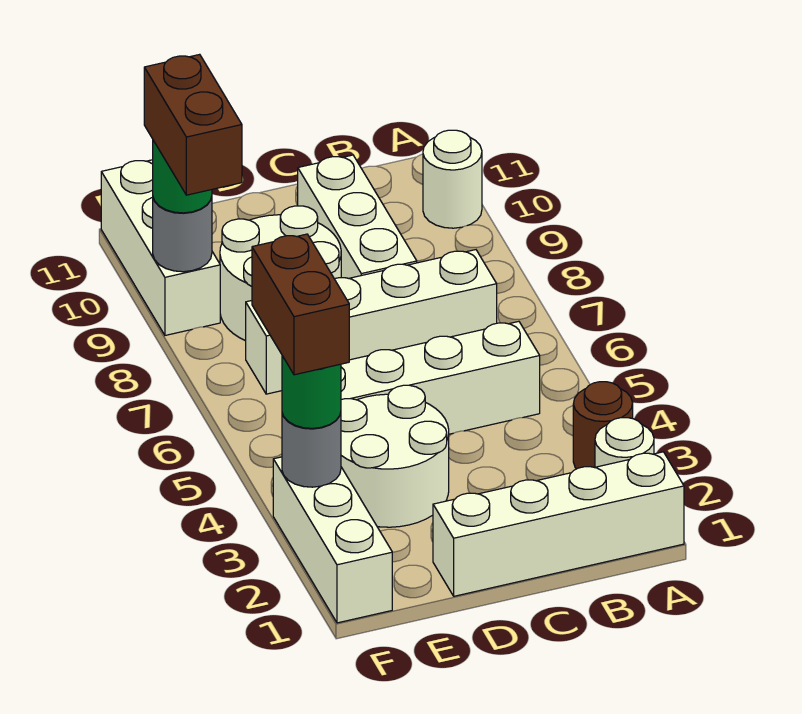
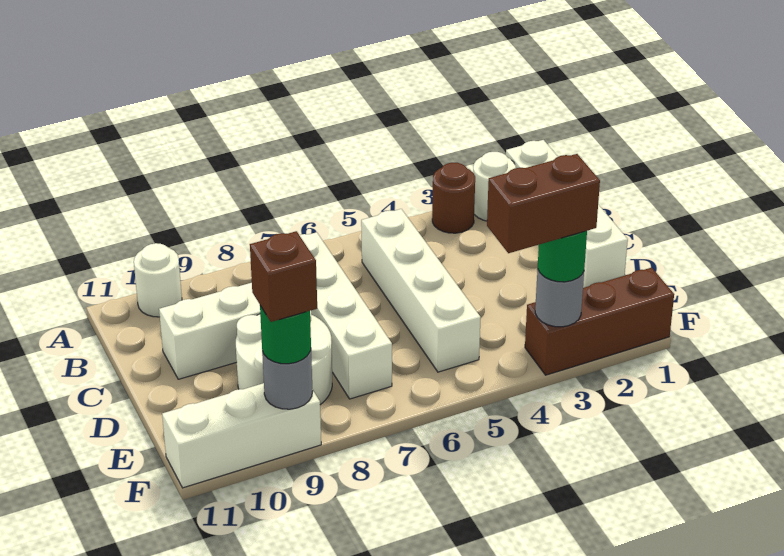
white round brick D3:E4 level 1 -> none
white brick F1:F3 level 1 -> brown brick F1:F3 level 1
brown brick F8:F9 level 4 -> brown brick F9 level 4

